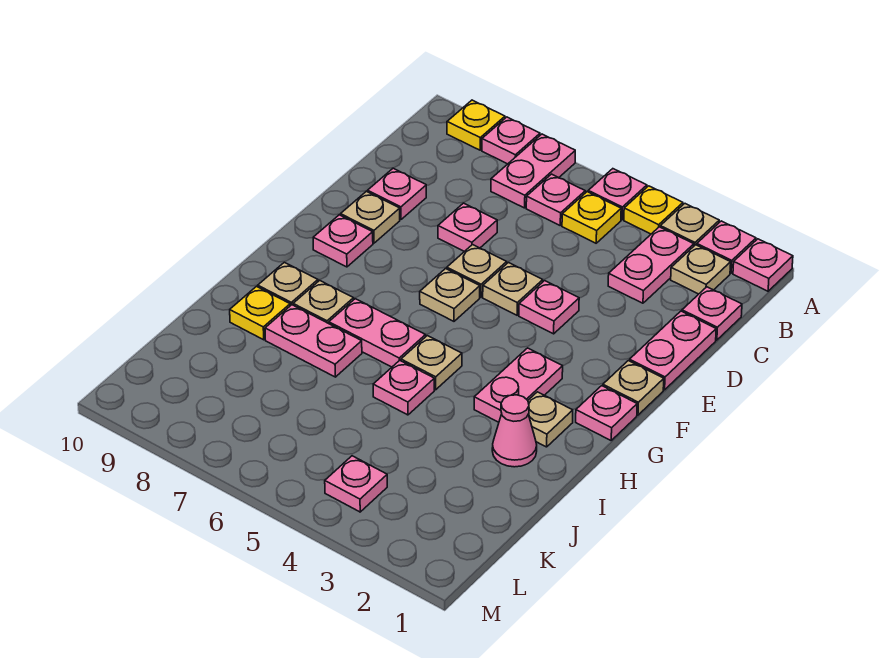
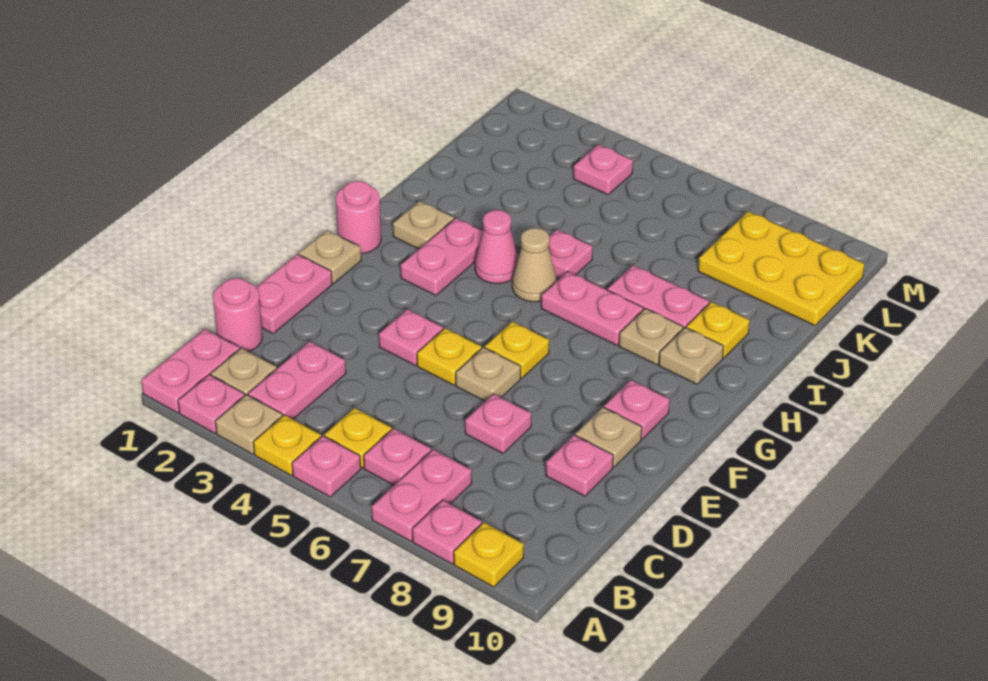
pink plate A1 level 1 -> pink plate A1:B1 level 1
pink plate C1 level 1 -> pink round brick C1 level 1
tan plate E5 level 1 -> yellow plate E5 level 1
tan plate F6 level 1 -> yellow plate F6 level 1
pink plate G1 level 1 -> pink round brick G1 level 1
tan plate H5 level 1 -> tan cone H5 level 1
pink cone I2 level 1 -> pink cone H4 level 1
none -> yellow plate K8:L10 level 1

